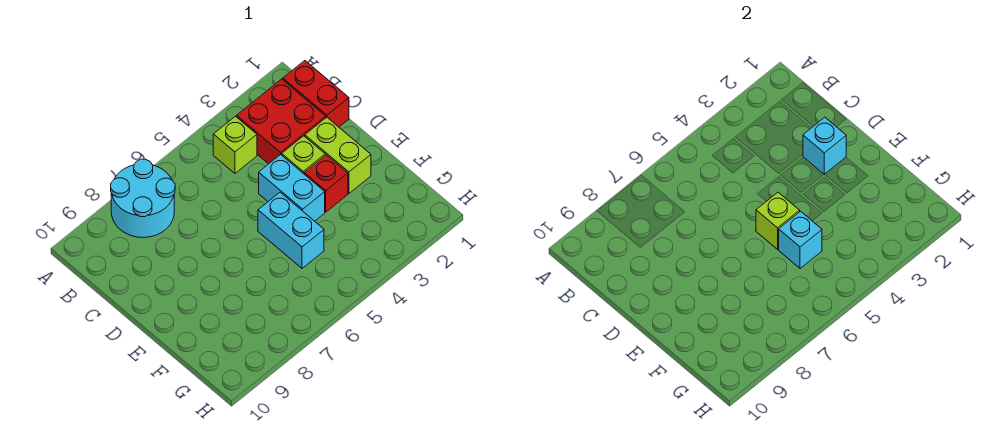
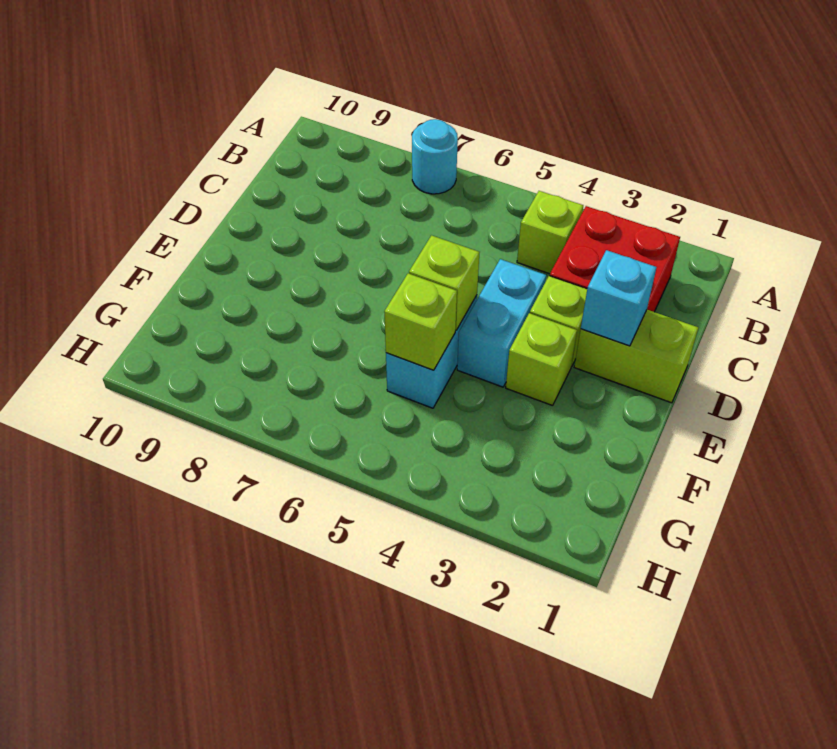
cyan round brick A7:B8 level 1 -> cyan round brick A7 level 1
red brick B1:C1 level 1 -> none
lime brick D2:E2 level 1 -> lime brick D1:D2 level 1
red brick E3 level 1 -> lime brick E3 level 1
cyan brick F5 level 2 -> lime brick F5 level 2

